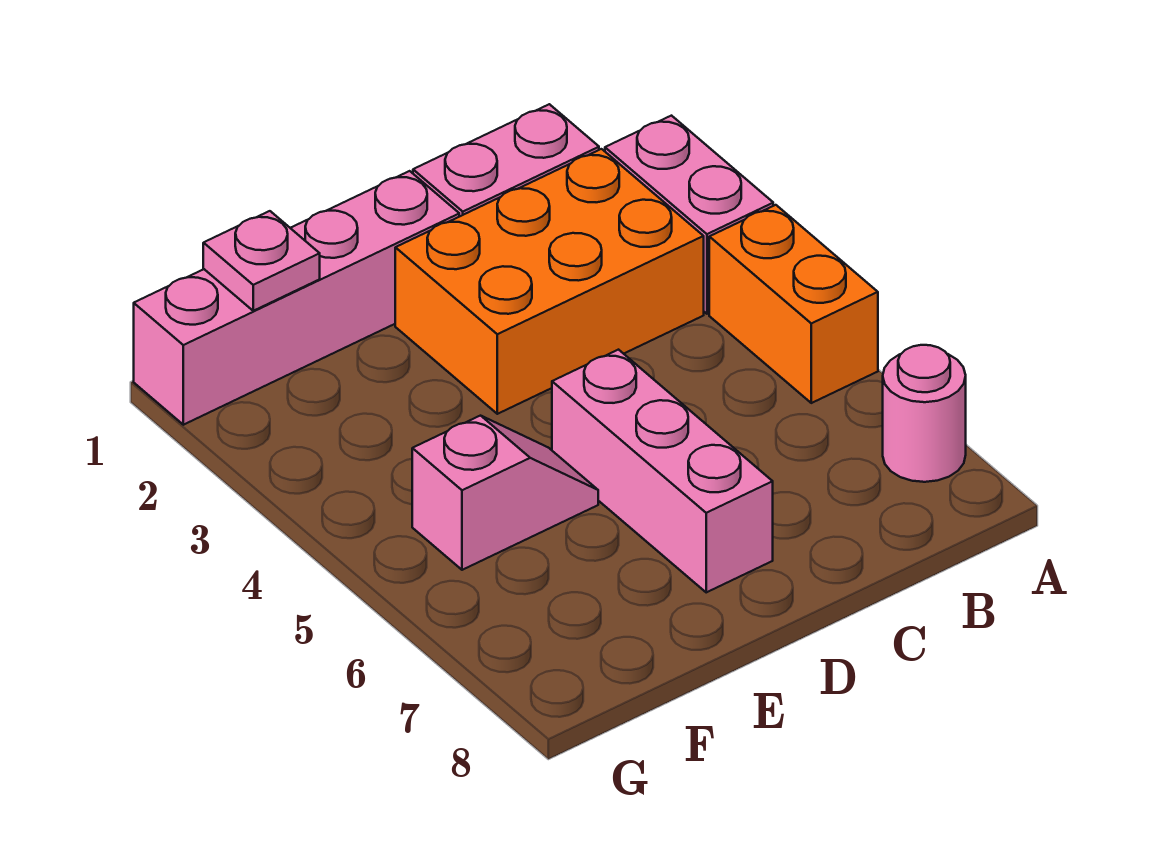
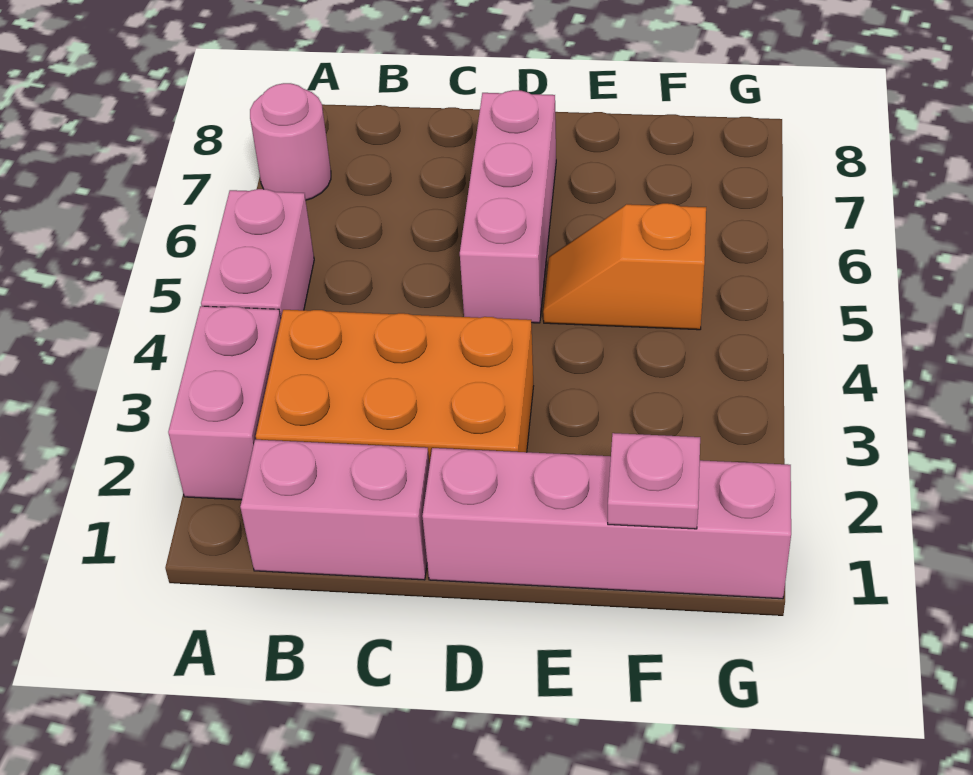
orange brick A4:A5 level 1 -> pink brick A4:A5 level 1
pink slope E5:F5 level 1 top F -> orange slope E5:F5 level 1 top F

